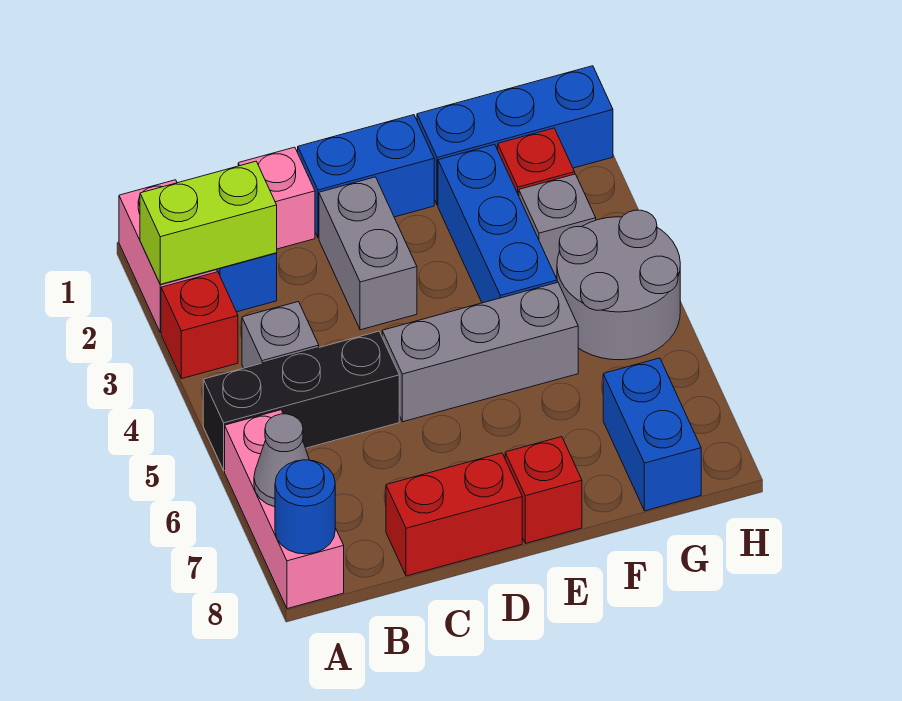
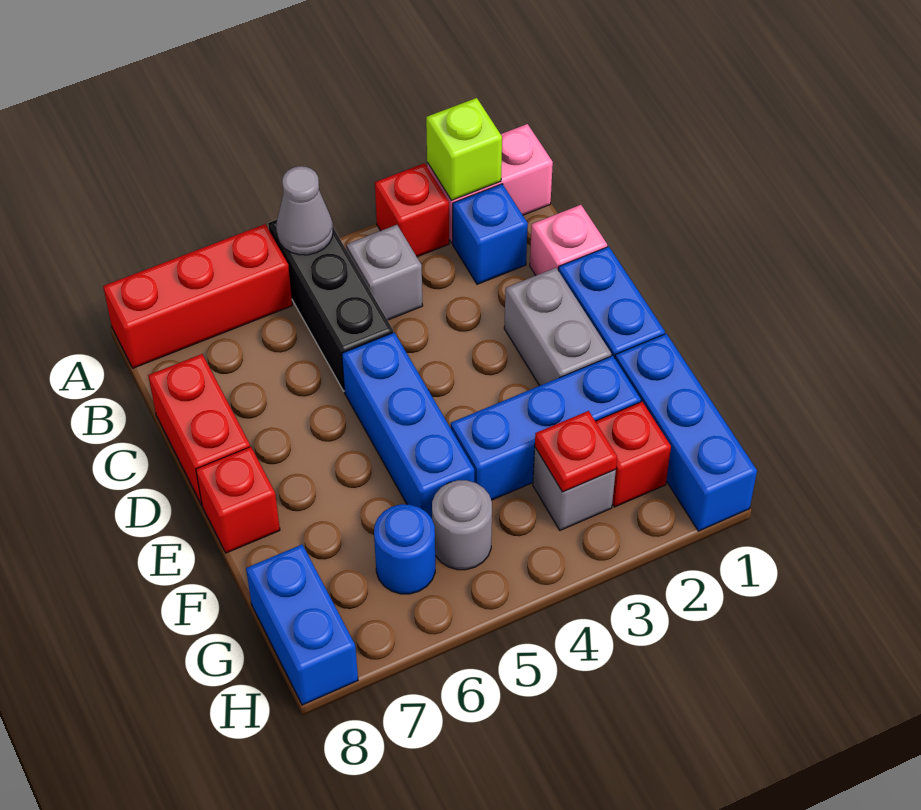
lime brick A2:B2 level 2 -> lime brick A2 level 2
pink brick A6:A8 level 1 -> red brick A6:A8 level 1
grey cone A7 level 2 -> grey cone A5 level 2
blue round brick A8 level 2 -> blue round brick G6 level 1
grey brick D2:D3 level 1 -> grey brick D2:E2 level 1
grey brick D5:F5 level 1 -> blue brick D5:F5 level 1
none -> red plate G3 level 2
grey round brick G4:H5 level 1 -> grey round brick G5 level 1
blue brick G7:G8 level 1 -> blue brick G8:H8 level 1

